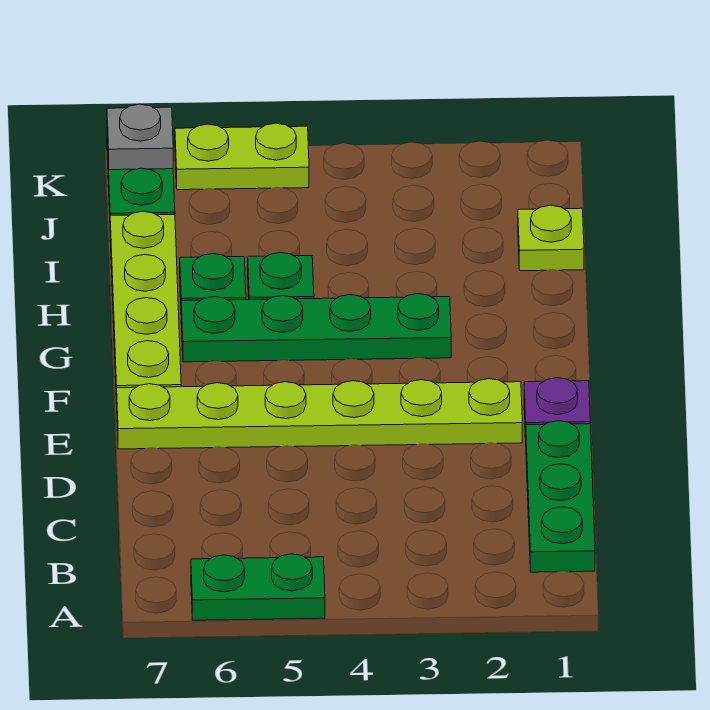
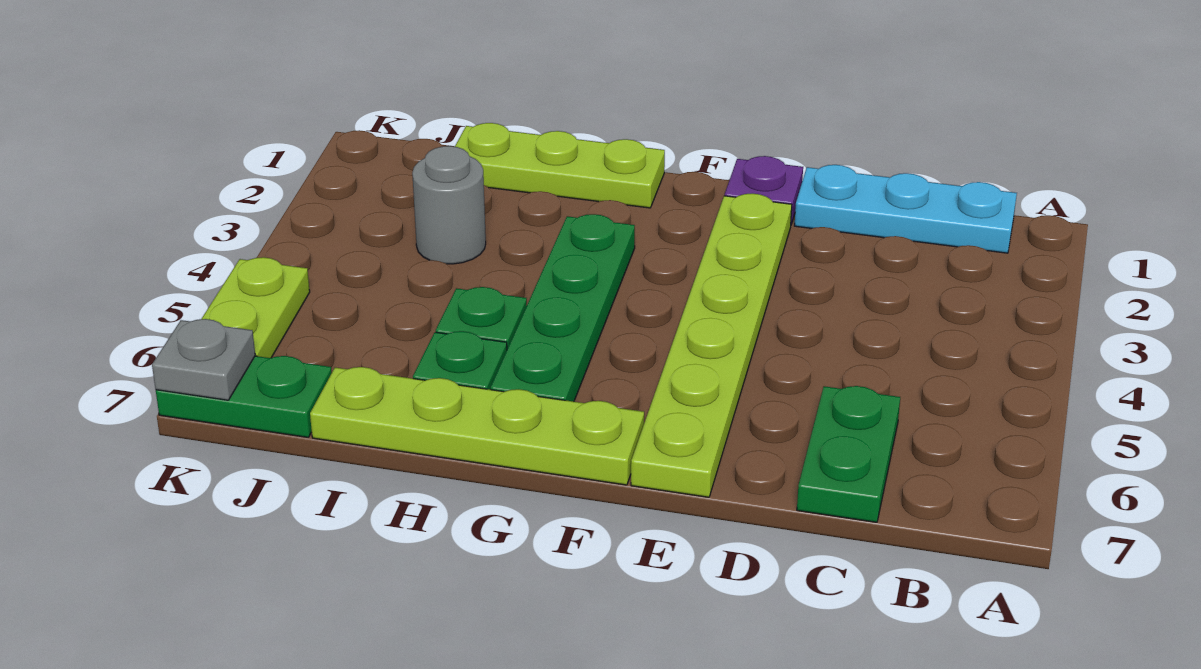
green plate A5:A6 level 1 -> green plate C6:C7 level 1
green plate B1:D1 level 1 -> cyan plate B1:D1 level 1
lime plate I1 level 1 -> lime plate G1:I1 level 1
none -> grey round brick I3 level 1

